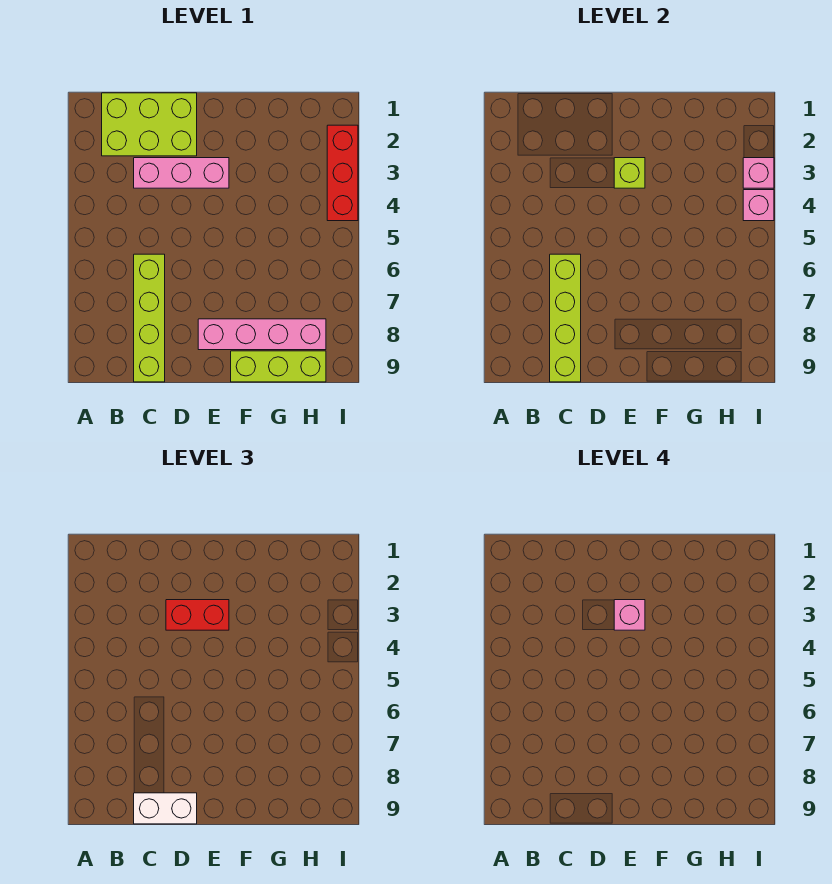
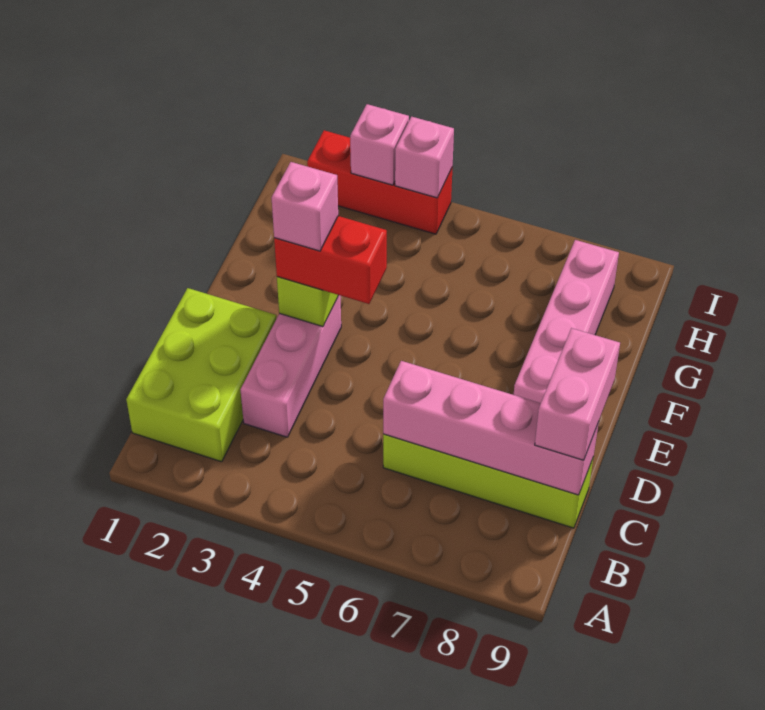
lime brick C6:C9 level 2 -> pink brick C6:C9 level 2
white brick C9:D9 level 3 -> pink brick C9:D9 level 3
red brick D3:E3 level 3 -> red brick E3:E4 level 3
lime brick F9:H9 level 1 -> none

